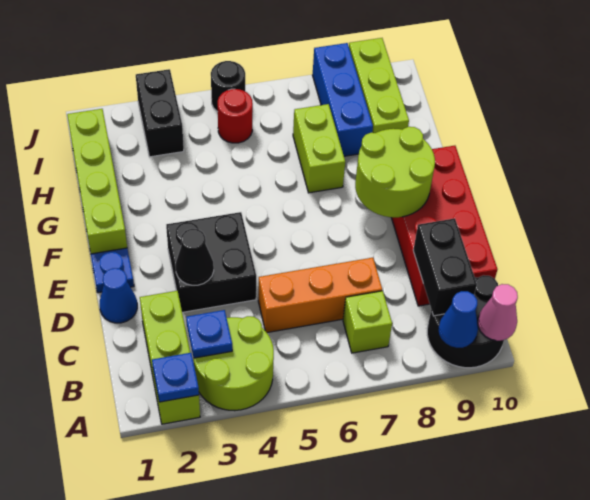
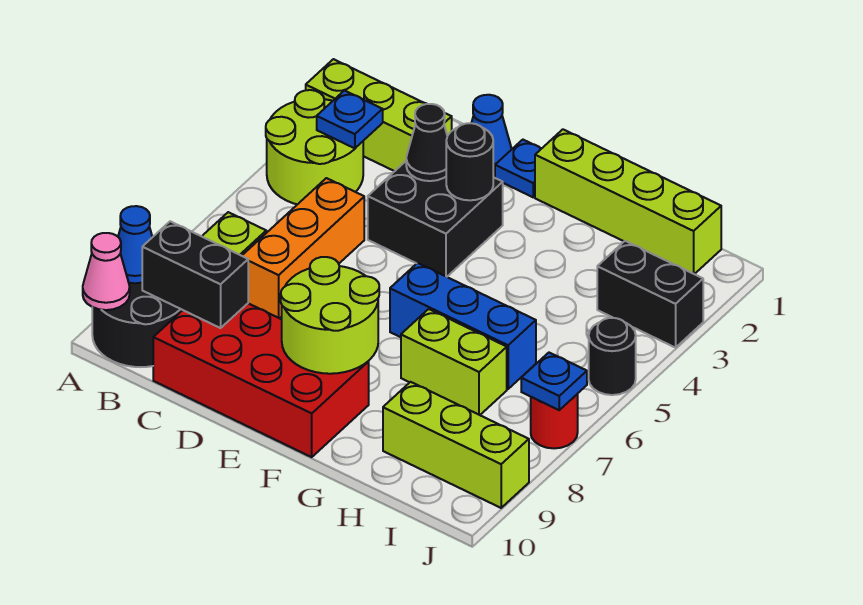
blue plate A2 level 2 -> blue plate J7 level 2
none -> black round brick E3 level 2
blue brick H8:J8 level 1 -> blue brick F6:H6 level 1
red round brick I5 level 1 -> red round brick J7 level 1

